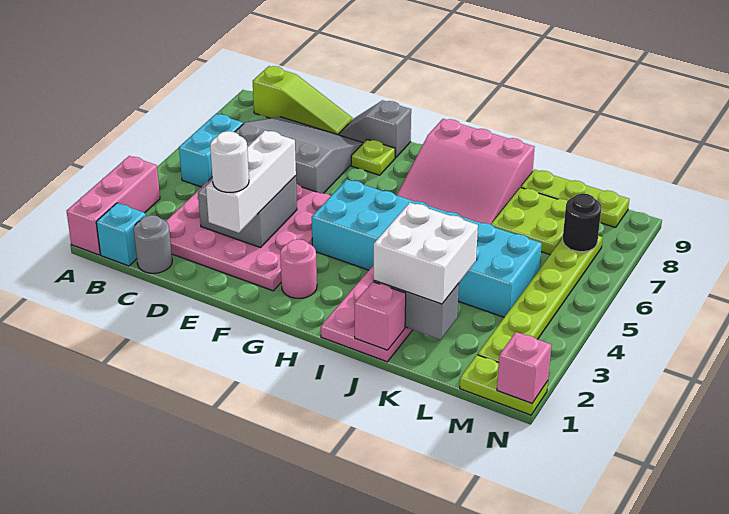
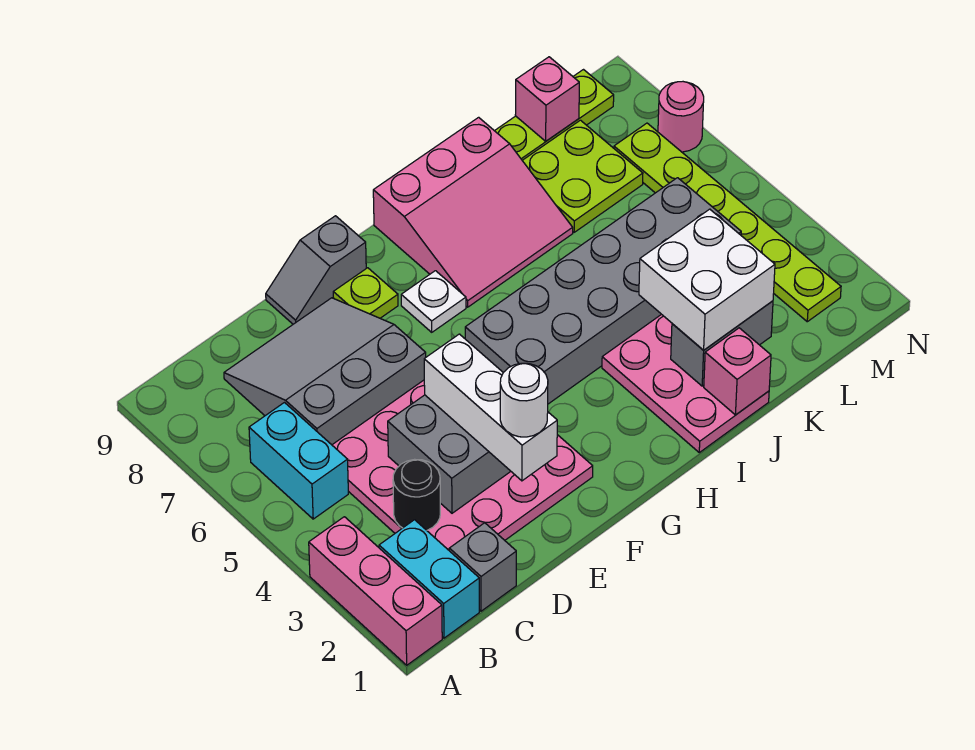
cyan brick B1 level 1 -> cyan brick B1:B2 level 1
lime slope B9:D9 level 1 top B -> none
grey round brick C1 level 1 -> grey brick C1 level 1
pink round brick G2 level 1 -> pink round brick N7 level 1
cyan brick G4:L5 level 1 -> grey brick G4:L5 level 1
none -> white plate G7 level 1
lime plate M1:N1 level 1 -> none
black round brick M7 level 2 -> black round brick C3 level 2
pink brick N1 level 2 -> pink brick L9 level 2

